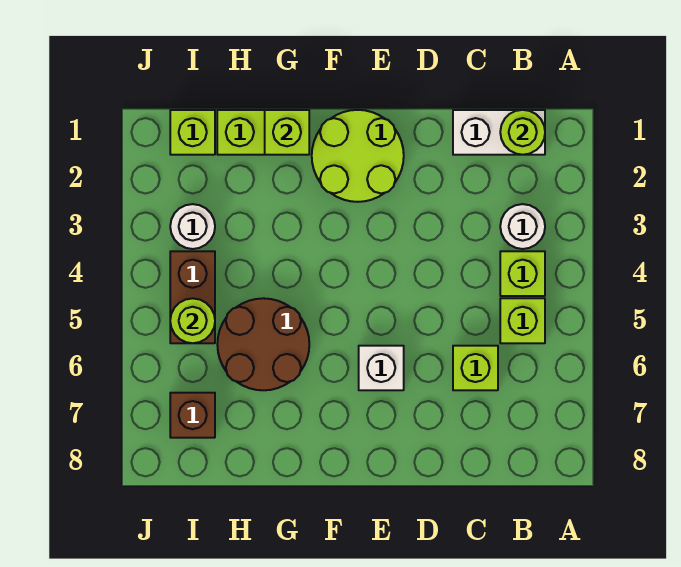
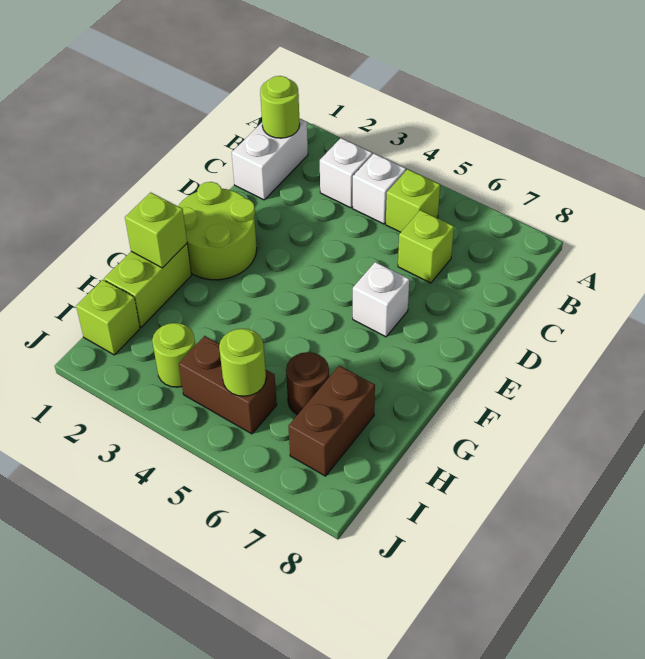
white round brick B3 level 1 -> white brick B3 level 1
lime brick B4 level 1 -> white brick B4 level 1
brown round brick G5:H6 level 1 -> brown round brick H6 level 1
white round brick I3 level 1 -> lime round brick I3 level 1
brown brick I7 level 1 -> brown brick H7:I7 level 1

